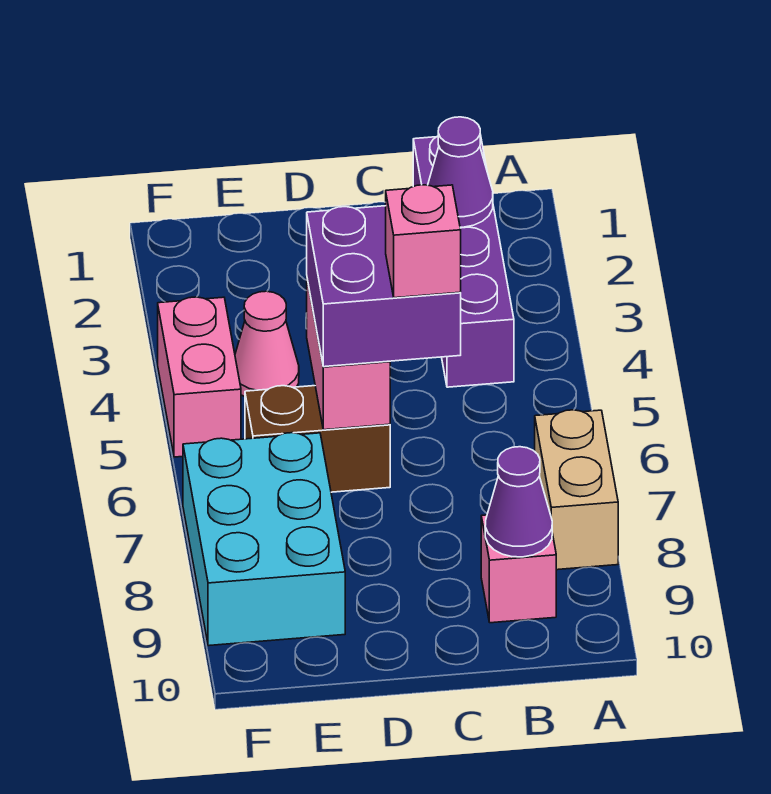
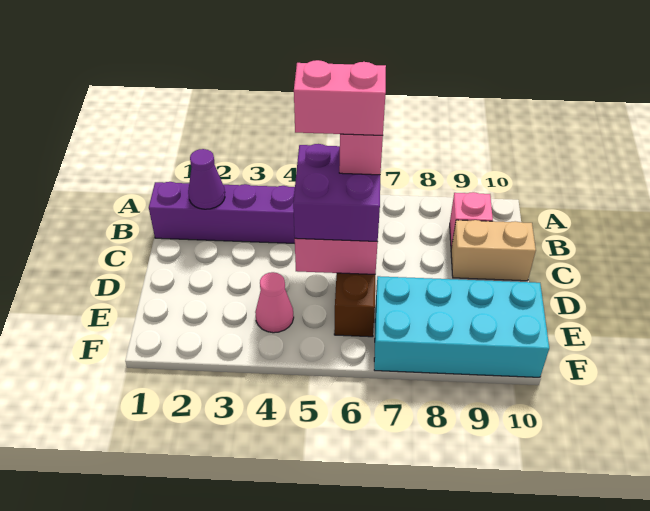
tan brick A7:A8 level 1 -> tan brick C9:C10 level 1
purple cone B9 level 2 -> none
cyan brick E7:F9 level 1 -> cyan brick E7:F10 level 1
pink brick F4:F5 level 1 -> pink brick C5:C6 level 5

